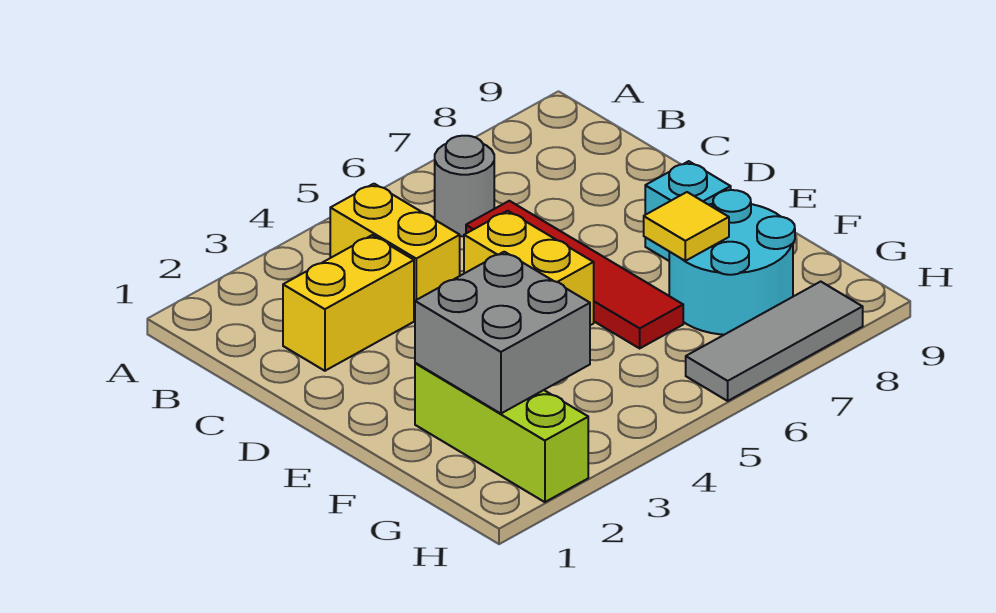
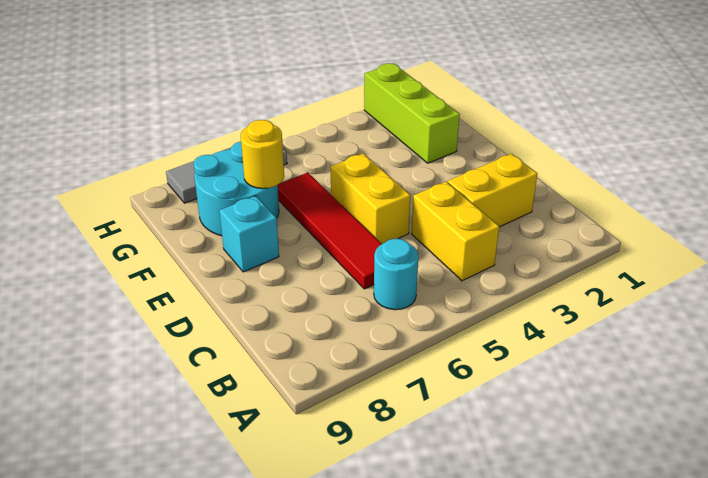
grey round brick B6 level 1 -> cyan round brick B6 level 1
grey brick F2:G3 level 2 -> none
yellow tile F7 level 2 -> yellow round brick F7 level 2

